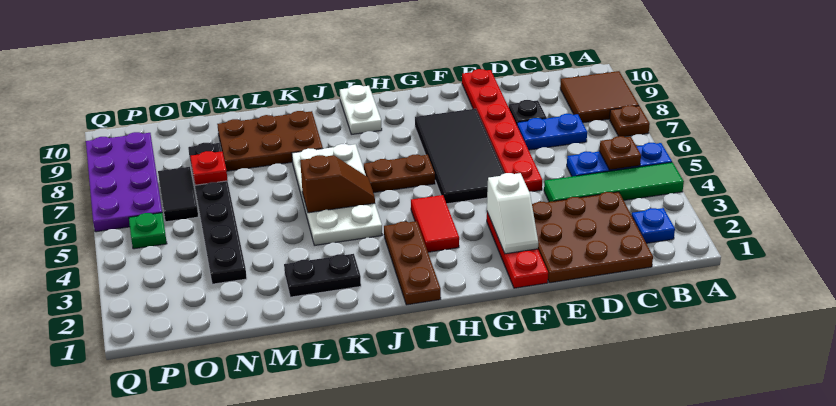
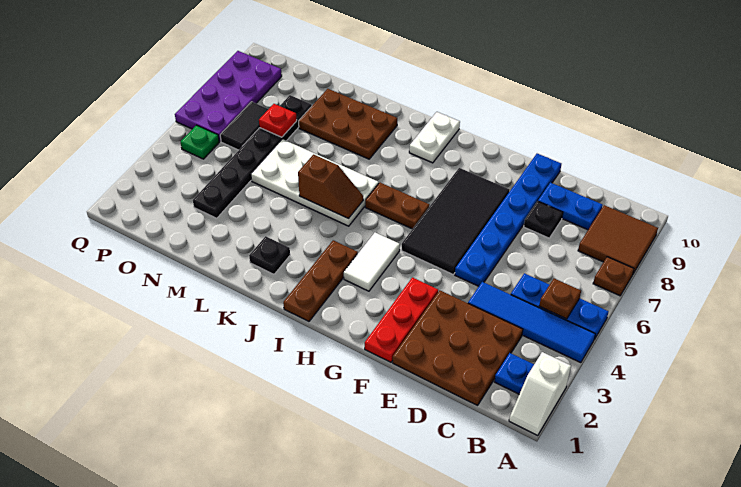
green tile A4:D4 level 1 -> blue tile A4:D4 level 1
blue plate C7:D7 level 1 -> blue plate C9:D9 level 1
red plate E5:E10 level 1 -> blue plate E5:E10 level 1
white slope F2:F3 level 2 top 3 -> white slope A1:A2 level 1 top 2
red tile H3:H4 level 1 -> white tile H3:H4 level 1
white plate J4:K7 level 1 -> white plate J5:M6 level 1
black plate K2:L2 level 1 -> black plate K2 level 1

